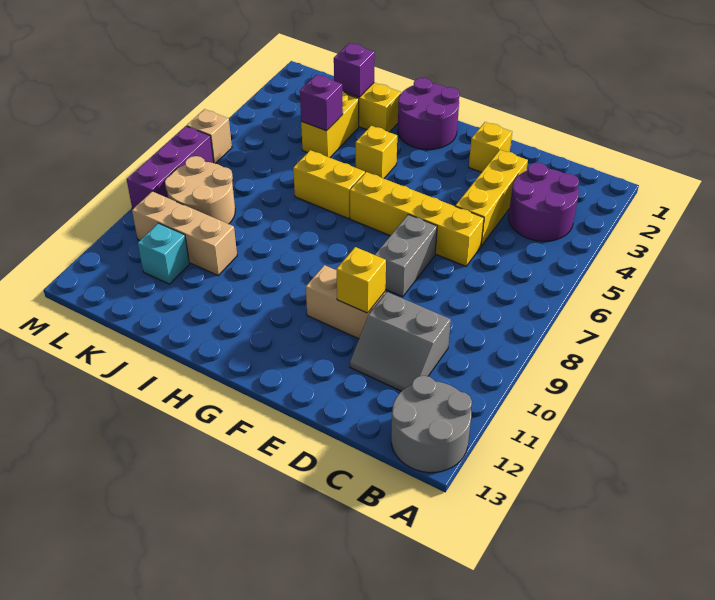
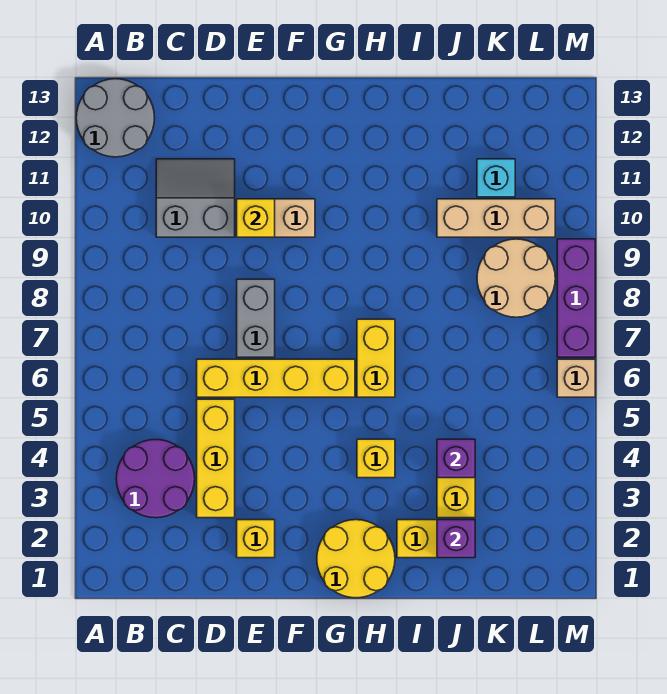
purple round brick G1:H2 level 1 -> yellow round brick G1:H2 level 1
yellow brick H6:I6 level 1 -> yellow brick H6:H7 level 1

